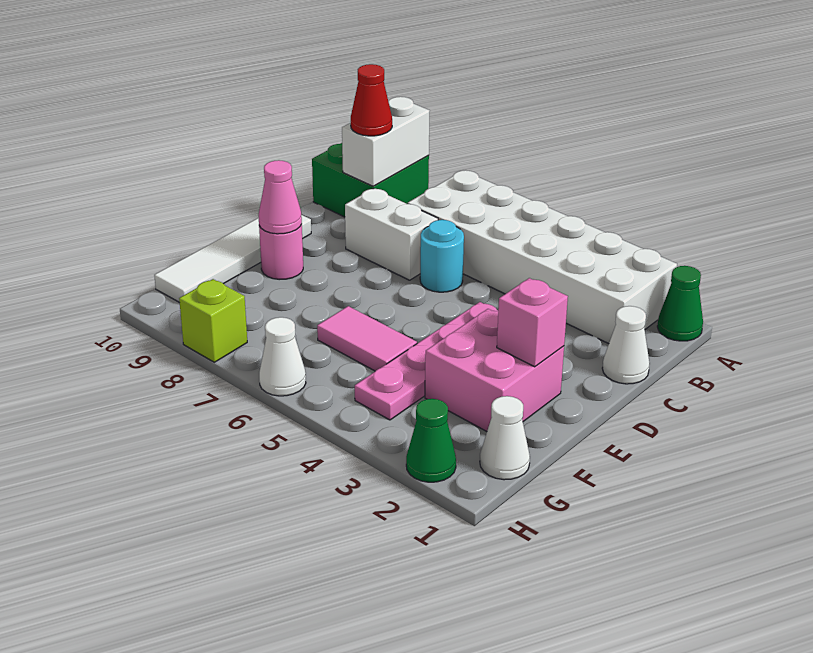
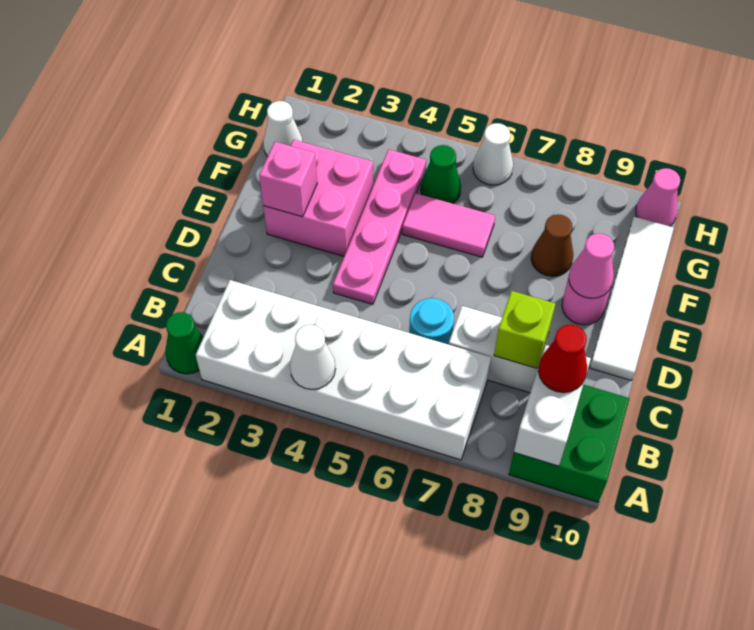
white cone C1 level 1 -> white cone A4 level 2
none -> brown cone F8 level 1
green cone H2 level 1 -> green cone G5 level 1
lime brick H8 level 1 -> lime brick C8 level 2
none -> pink cone H10 level 1

